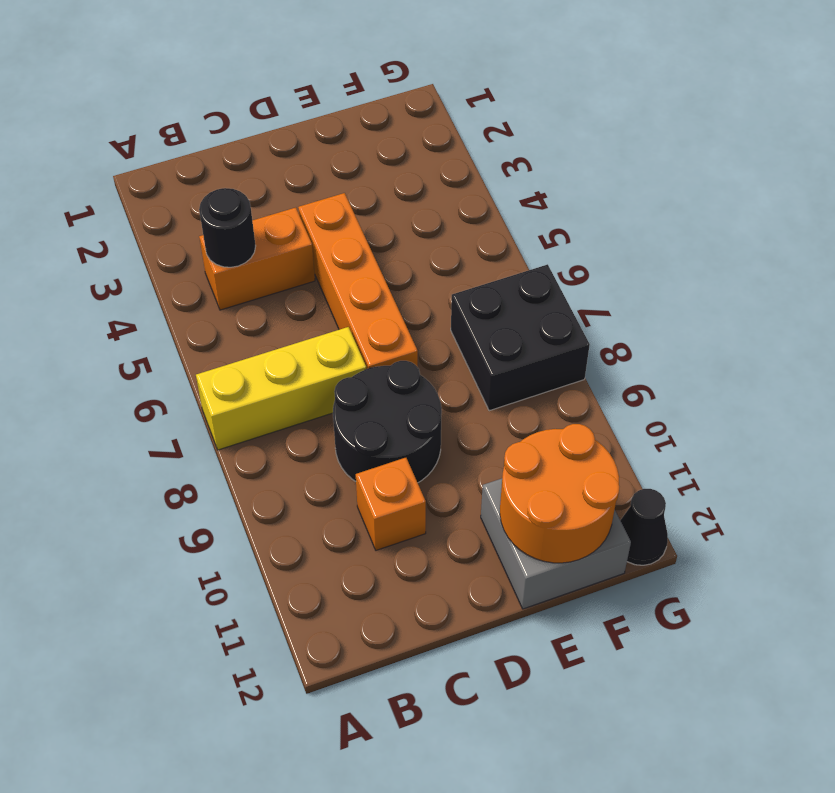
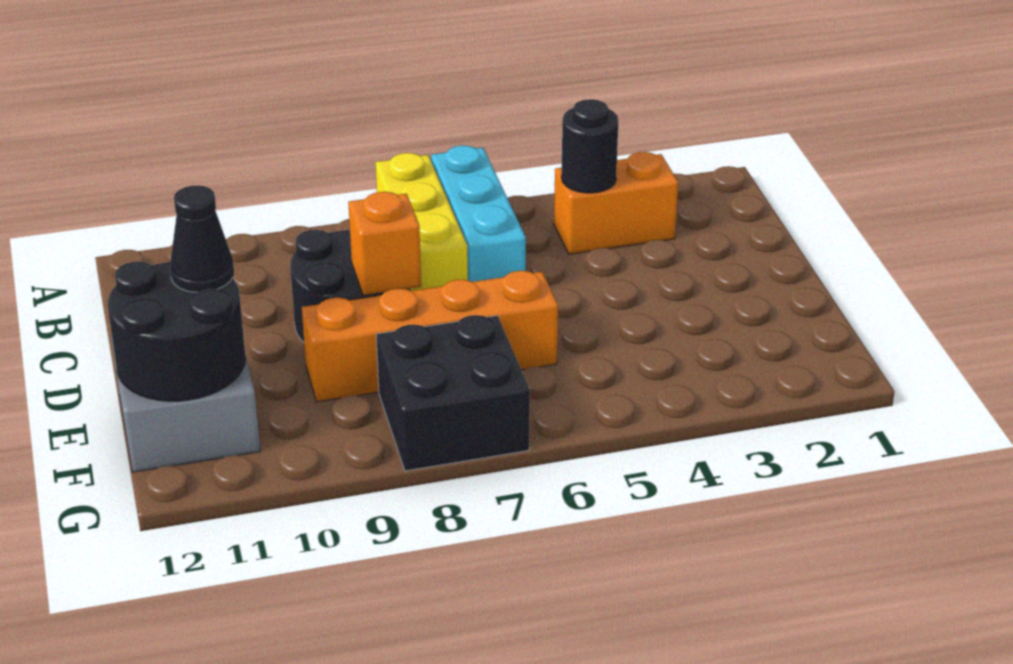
none -> cyan brick A6:C6 level 1
orange brick B4:C4 level 1 -> orange brick B3:B4 level 1
orange brick C10 level 1 -> orange brick D8 level 2
orange brick D4:D7 level 1 -> orange brick E6:E9 level 1
orange round brick E11:F12 level 2 -> black round brick E11:F12 level 2
black cone G12 level 1 -> black cone E11 level 3

